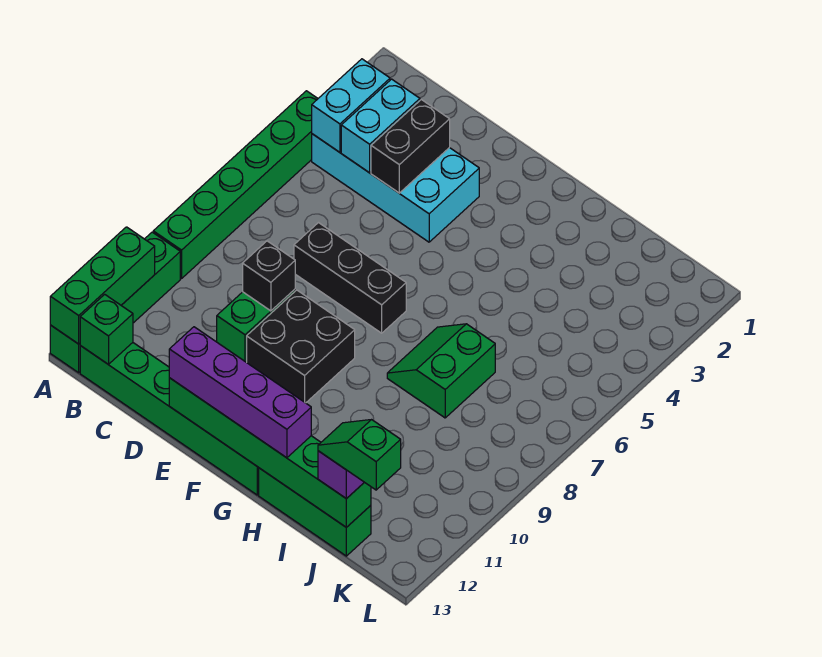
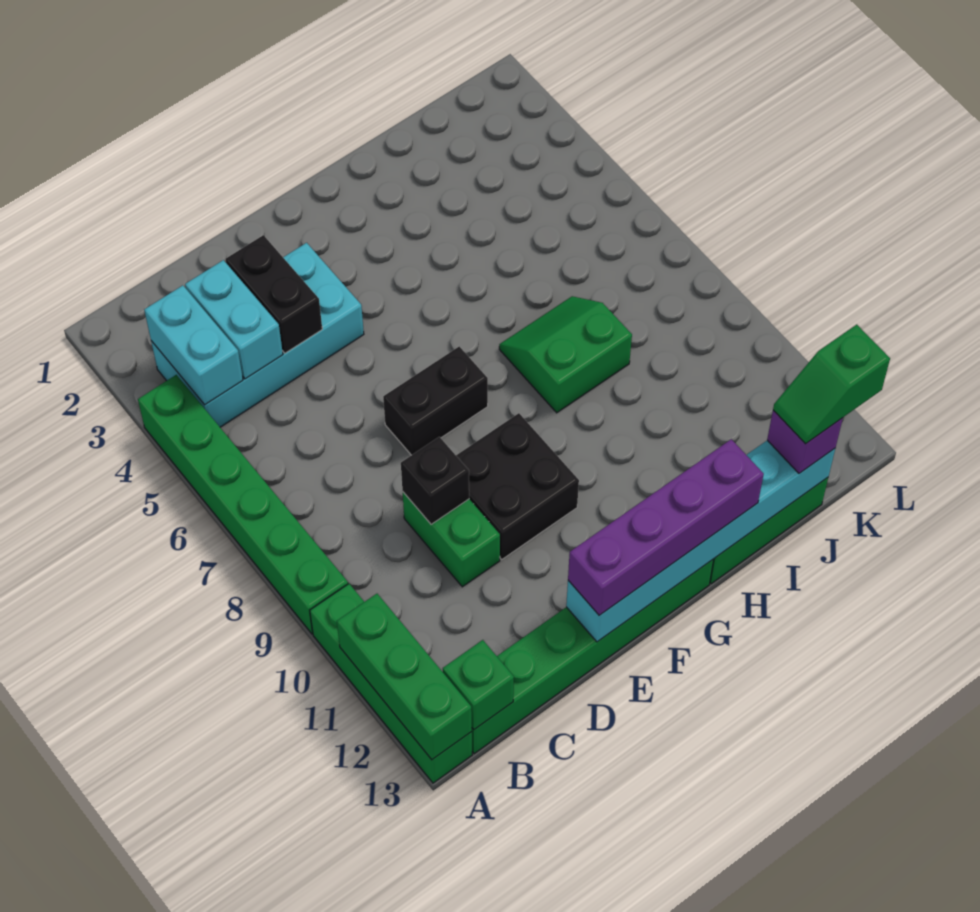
black brick D7:F7 level 1 -> black brick E7:F7 level 1
green brick E13:J13 level 2 -> cyan brick E13:J13 level 2
green slope H7:I8 level 1 top I -> green slope H7:I8 level 1 top 8

